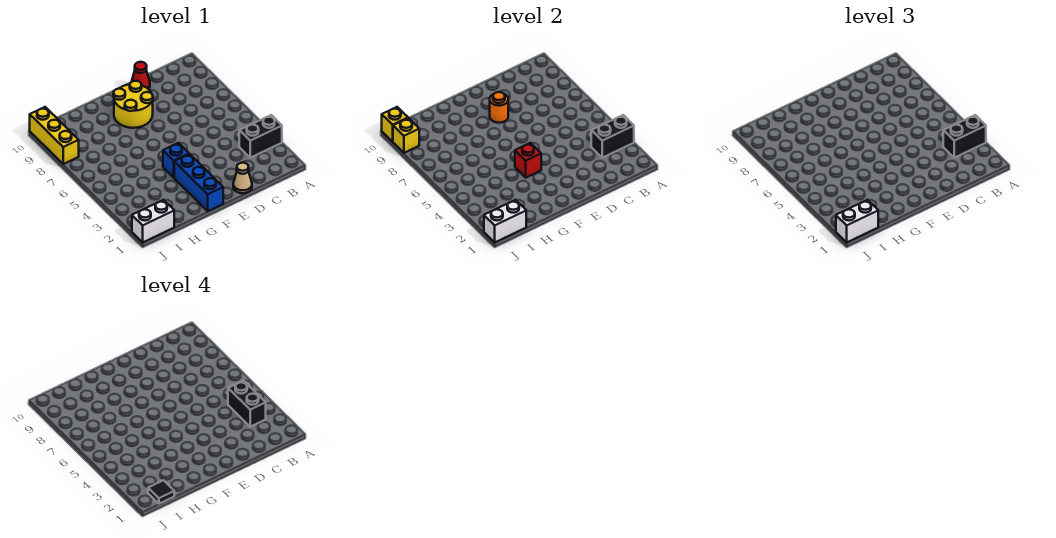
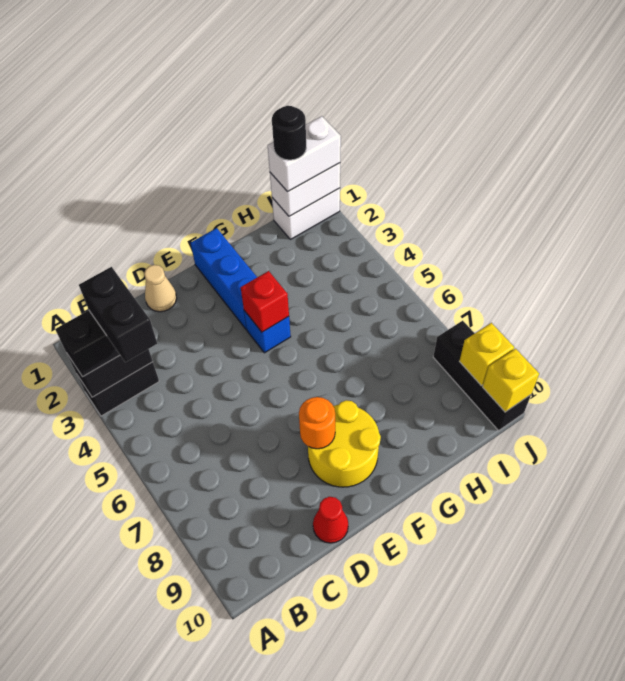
black tile I1 level 4 -> black round brick I1 level 4
yellow brick J8:J10 level 1 -> black brick J8:J10 level 1

